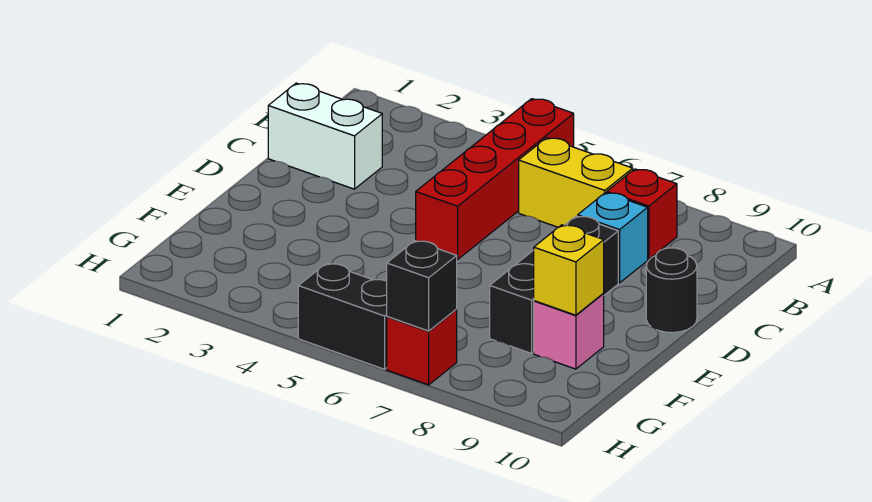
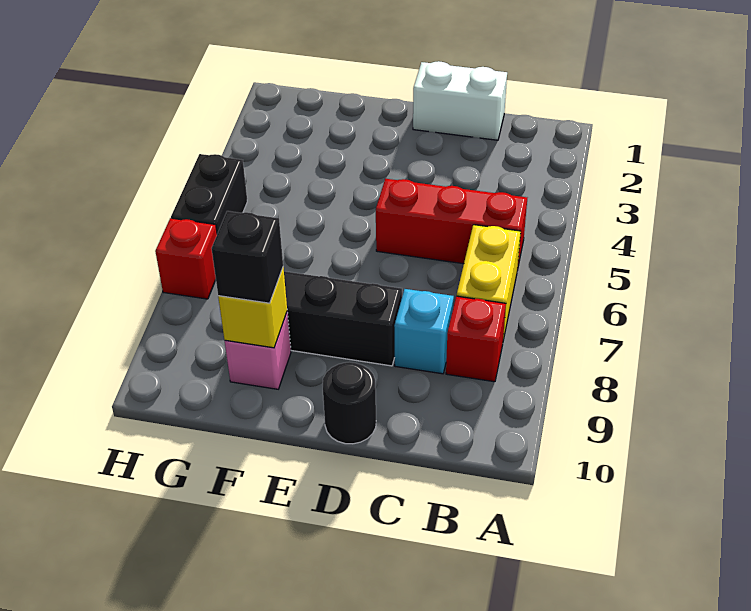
red brick A5:D5 level 1 -> red brick B5:D5 level 1
white brick C1:C2 level 1 -> white brick C1:D1 level 1
black brick H7 level 2 -> black brick F9 level 3

